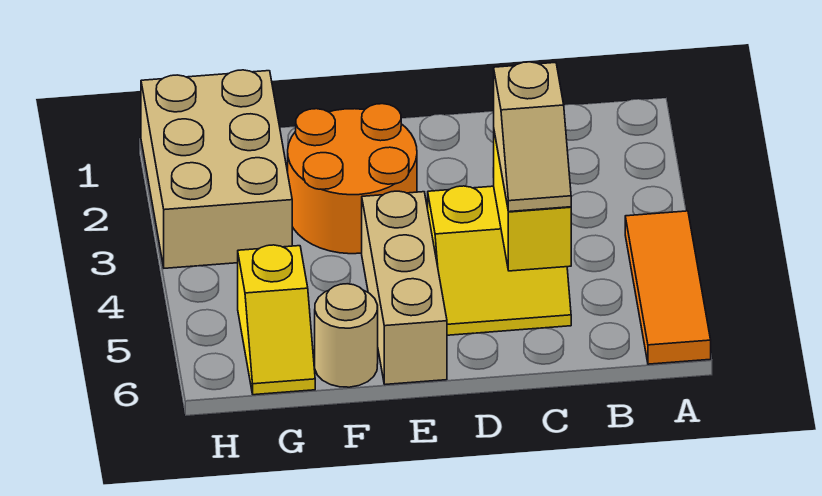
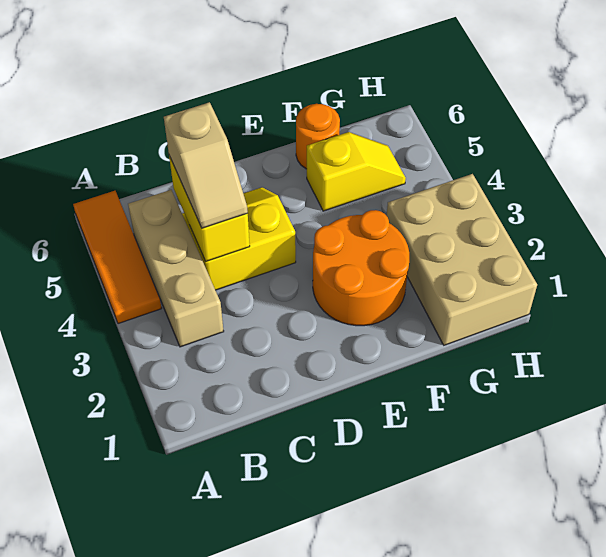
tan slope C4:C5 level 3 top 4 -> tan slope C4:C5 level 3 top 5
tan brick E4:E6 level 1 -> tan brick B3:B5 level 1
tan round brick F6 level 1 -> orange round brick F6 level 1
yellow slope G5:G6 level 1 top 5 -> yellow slope F5:G5 level 1 top F

